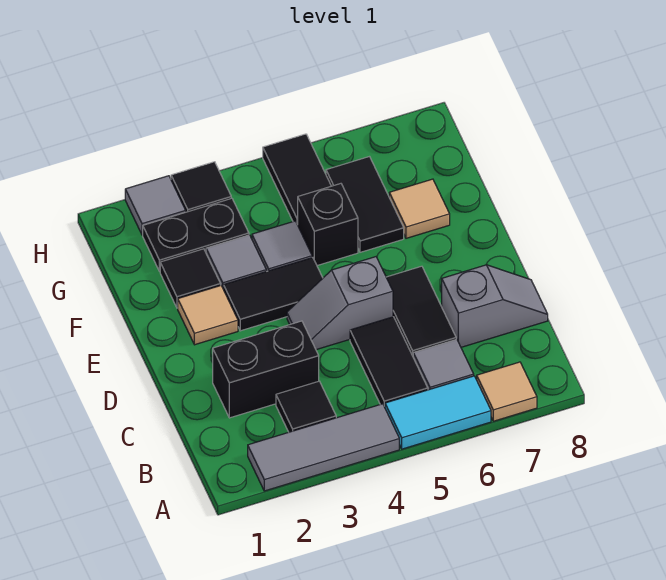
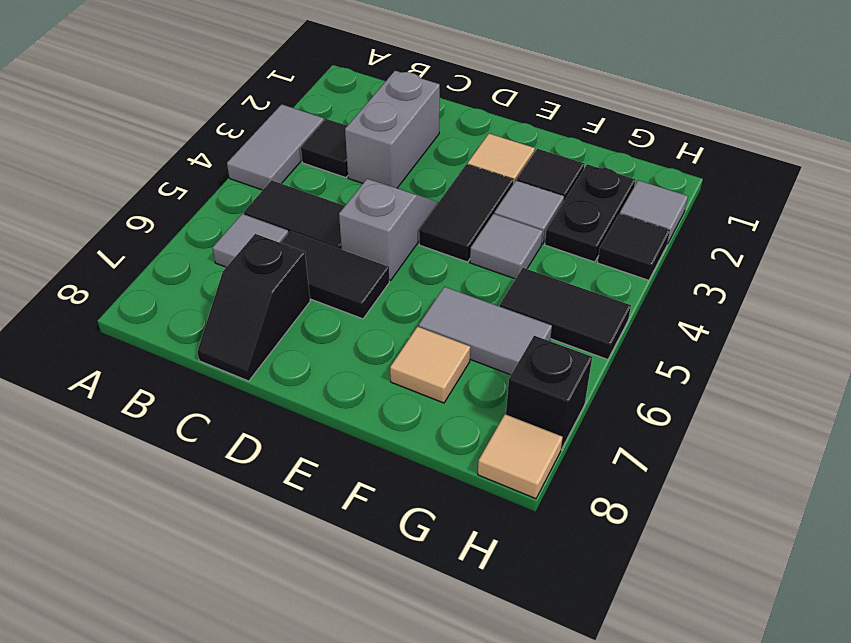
grey tile A2:A4 level 1 -> grey tile A3:A4 level 1
cyan tile A5:A6 level 1 -> none
tan tile A7 level 1 -> tan tile H8 level 1
black brick C2:C3 level 1 -> grey brick C2:C3 level 1
grey slope C7:C8 level 1 top 7 -> black slope C7:C8 level 1 top 7
black brick F5 level 1 -> black brick H7 level 1
black tile F6:G6 level 1 -> grey tile F6:G6 level 1

